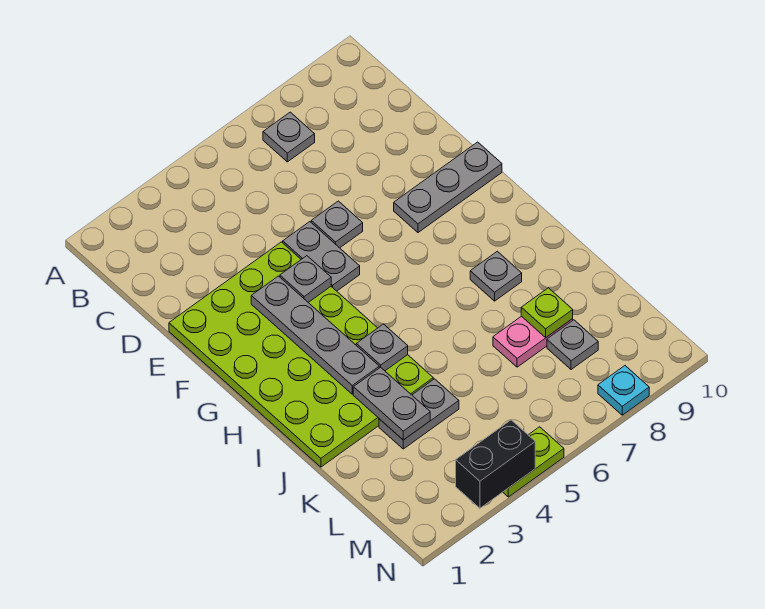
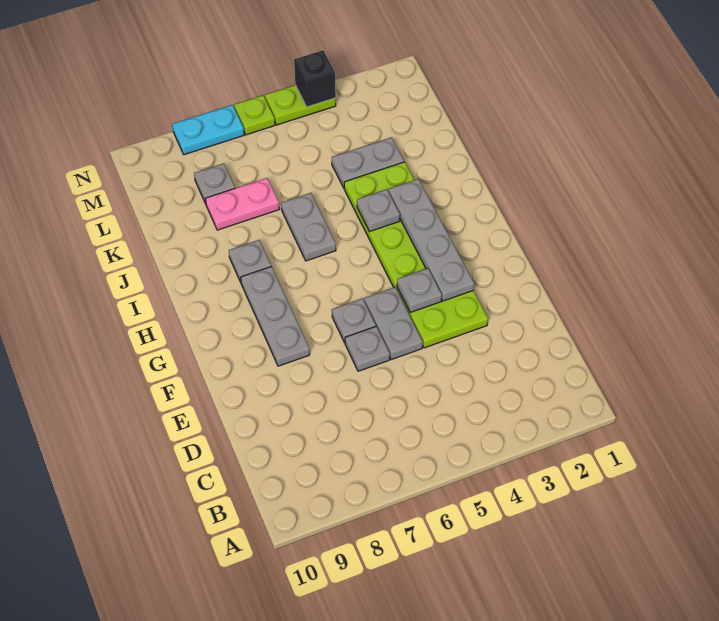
grey plate B7 level 1 -> grey plate F6 level 1
lime plate E1:J4 level 1 -> lime plate E3:J4 level 1
grey plate F8:F10 level 1 -> grey plate F8:H8 level 1
grey plate J3:K3 level 2 -> grey plate I6:J6 level 1
lime plate K8 level 2 -> lime plate N6 level 1
black brick N3:N4 level 2 -> black brick N4 level 2
cyan plate N8 level 1 -> cyan plate N7:N8 level 1

